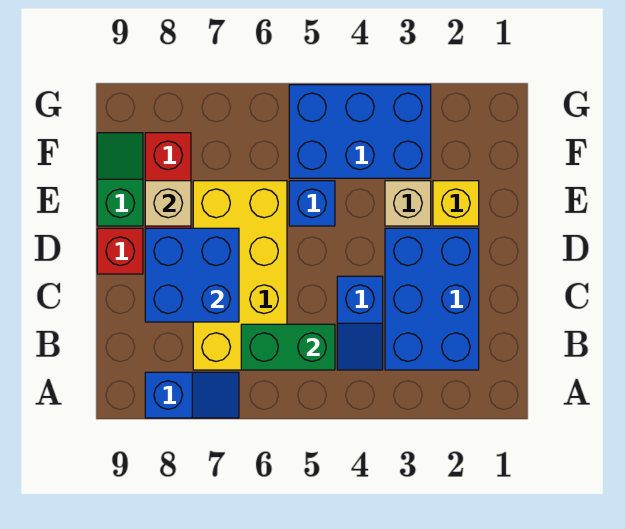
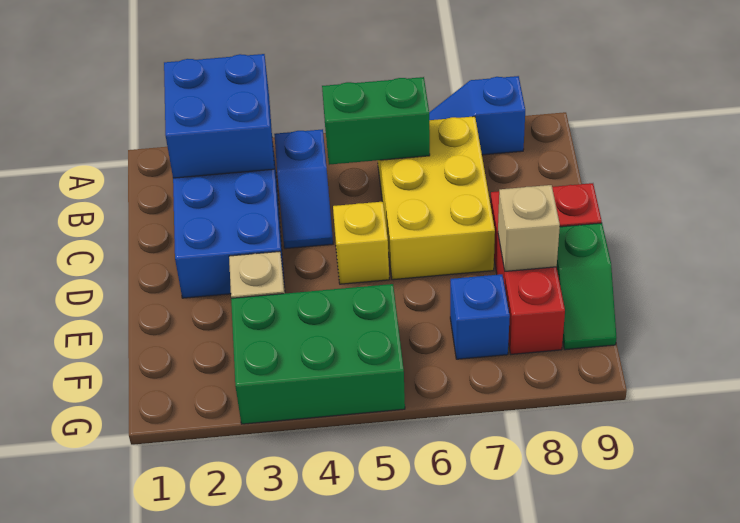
blue slope B4:C4 level 1 top C -> blue slope B4:C4 level 1 top B
yellow brick B6:E7 level 1 -> yellow brick B6:D7 level 1
blue brick C7:D8 level 2 -> blue brick A2:B3 level 2
yellow brick E2 level 1 -> yellow brick D5 level 1
blue brick E5 level 1 -> blue brick F7 level 1
blue brick F3:G5 level 1 -> green brick F3:G5 level 1

